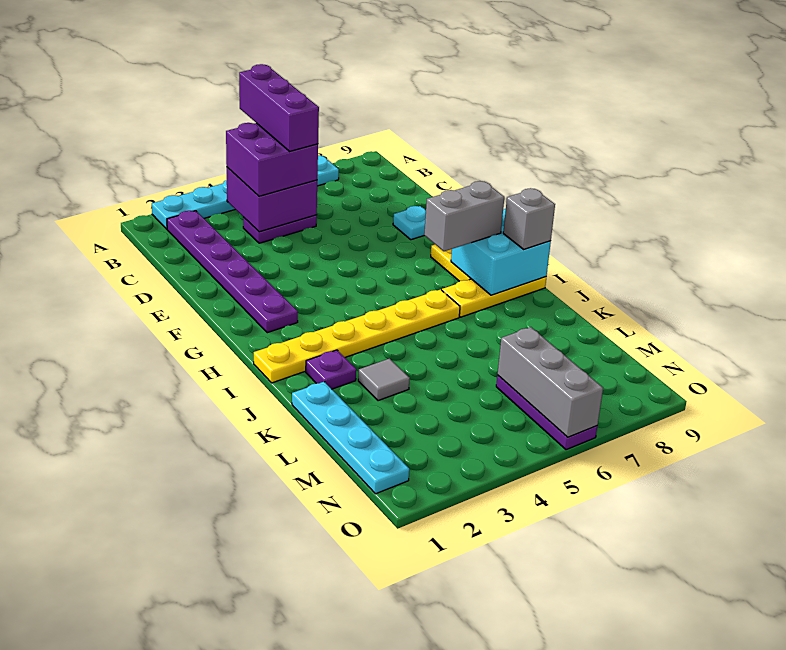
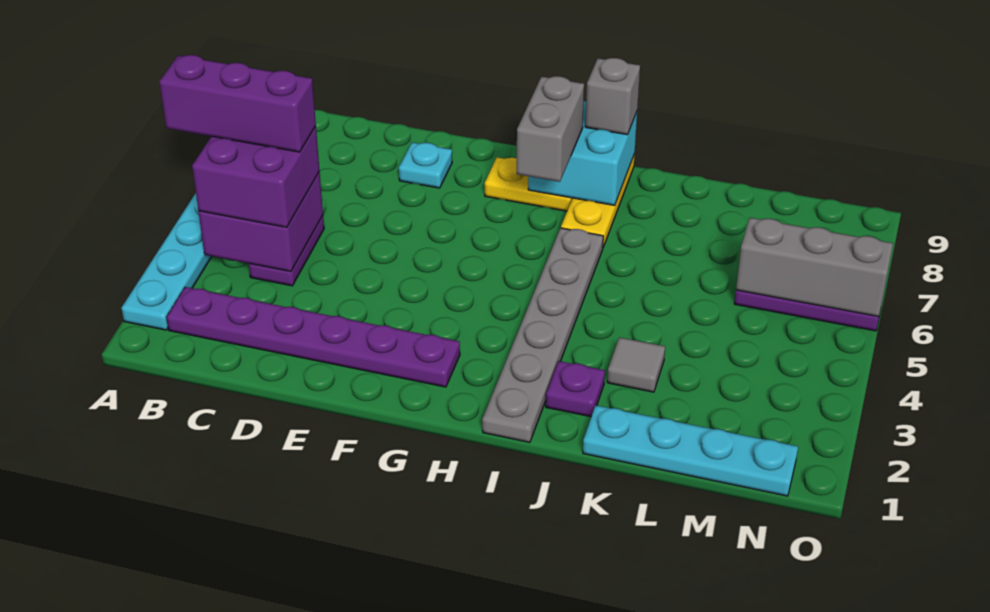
yellow plate I1:I6 level 1 -> grey plate I1:I6 level 1

